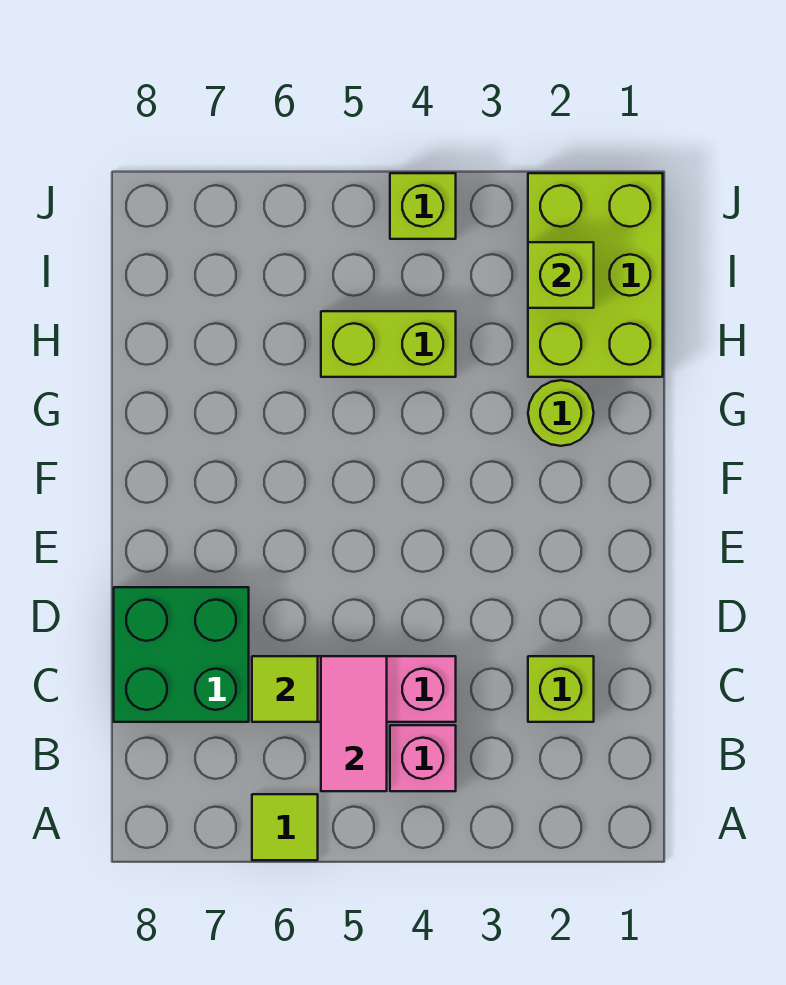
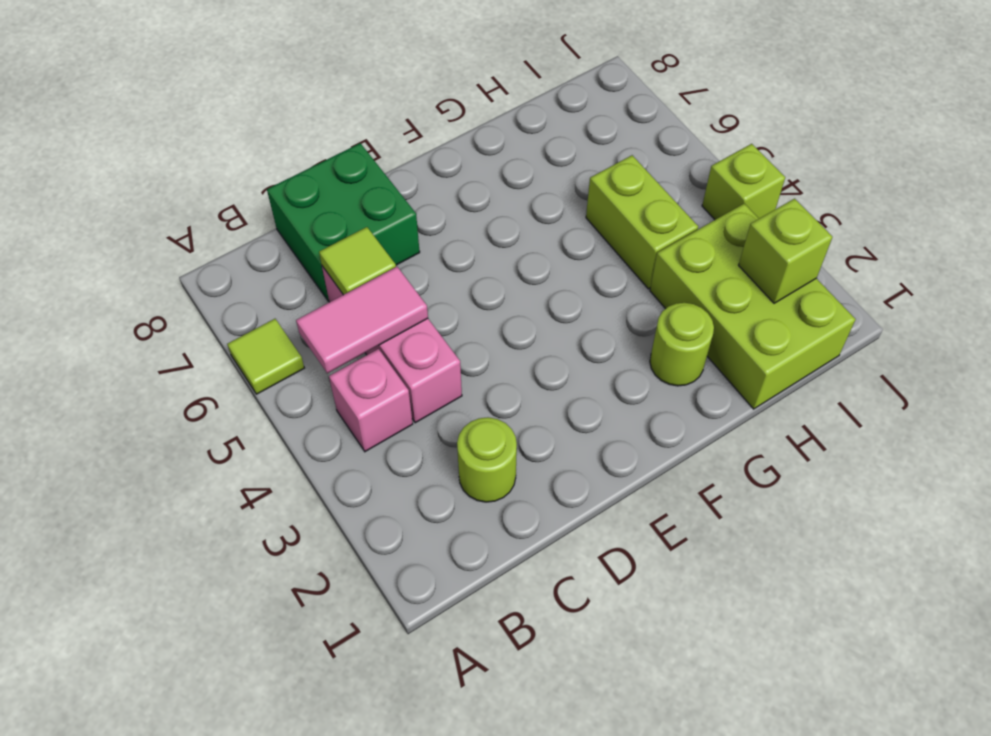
lime brick C2 level 1 -> lime round brick C2 level 1
lime brick H1:J2 level 1 -> lime brick H1:I3 level 1

